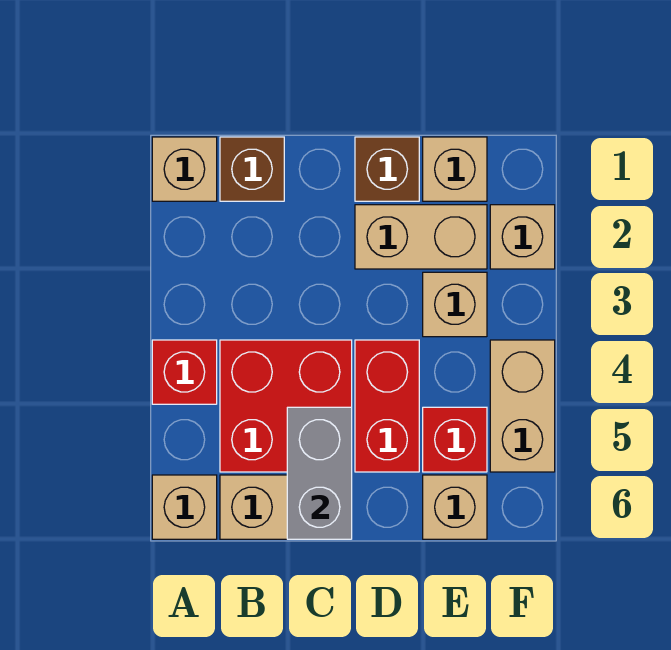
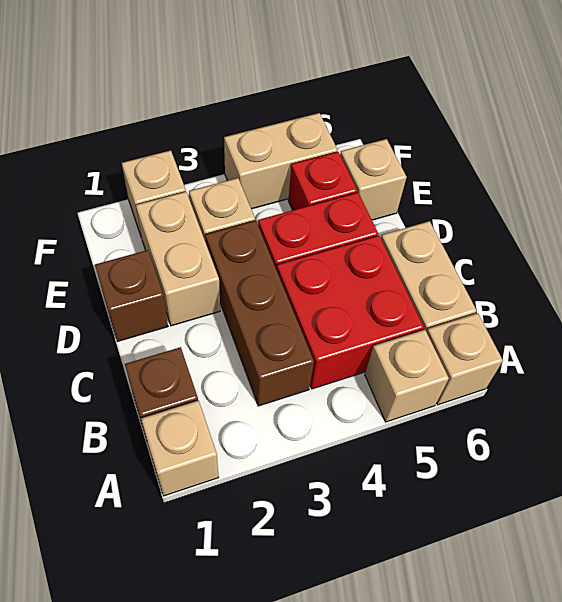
red brick A4 level 1 -> none
none -> brown brick B3:D3 level 1
grey brick C5:C6 level 2 -> none
tan brick E1 level 1 -> tan brick A5 level 1

